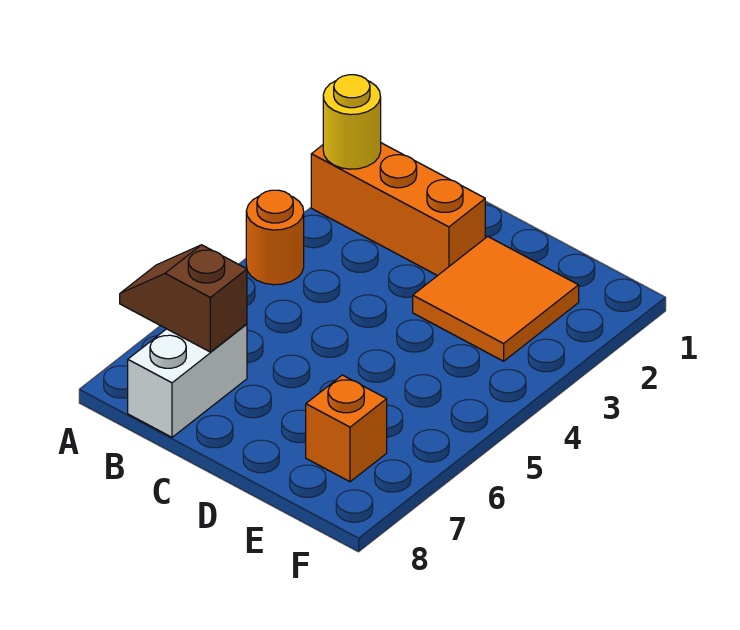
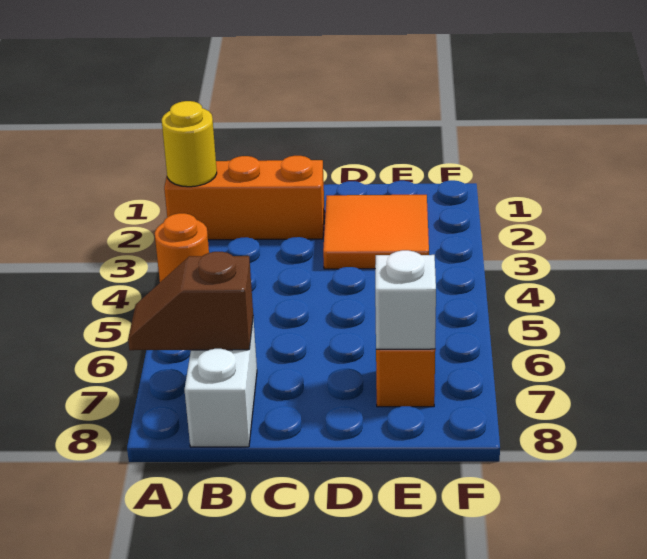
none -> white brick E7 level 2

